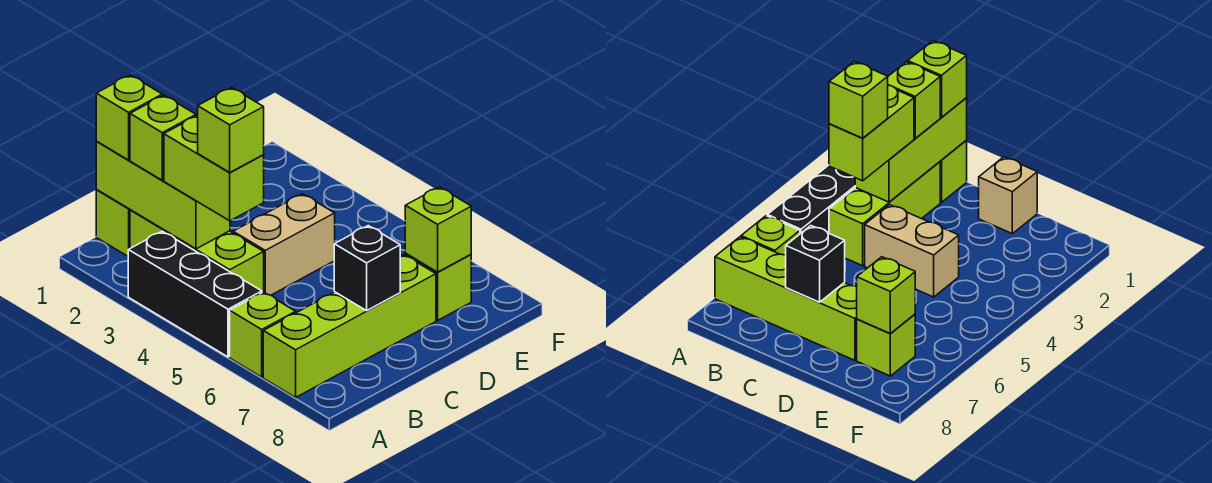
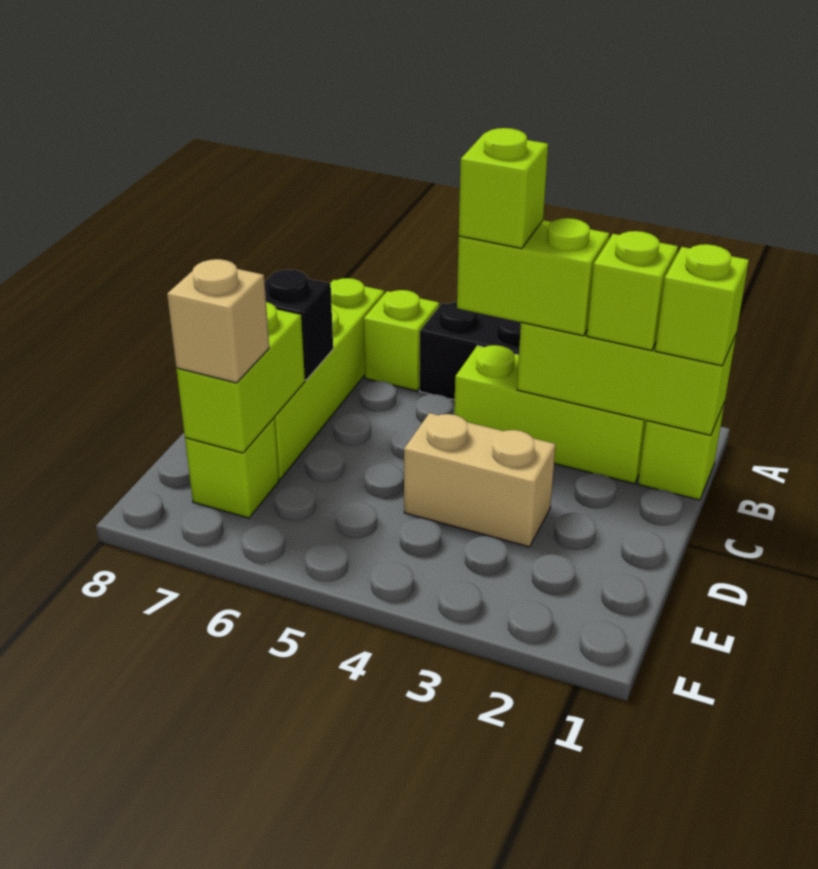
tan brick C4:D4 level 1 -> tan brick D3:D4 level 1
tan brick D1 level 1 -> tan brick E7 level 3
lime brick E7 level 2 -> lime brick D7:E7 level 2

